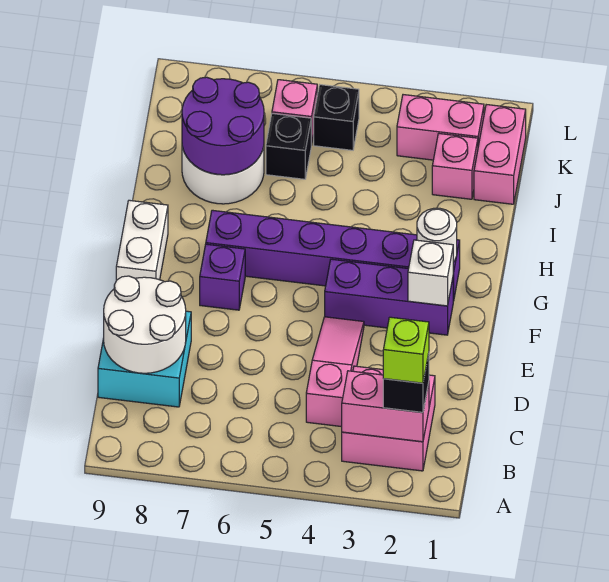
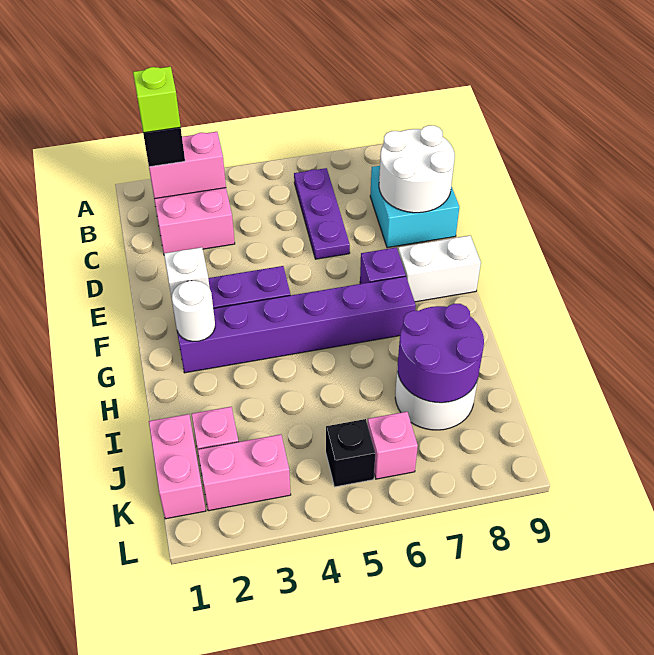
none -> purple plate B6:D6 level 1
pink slope C4:E4 level 1 top C -> none
white brick F9:G9 level 1 -> white brick F8:F9 level 1
black brick J6 level 1 -> none

